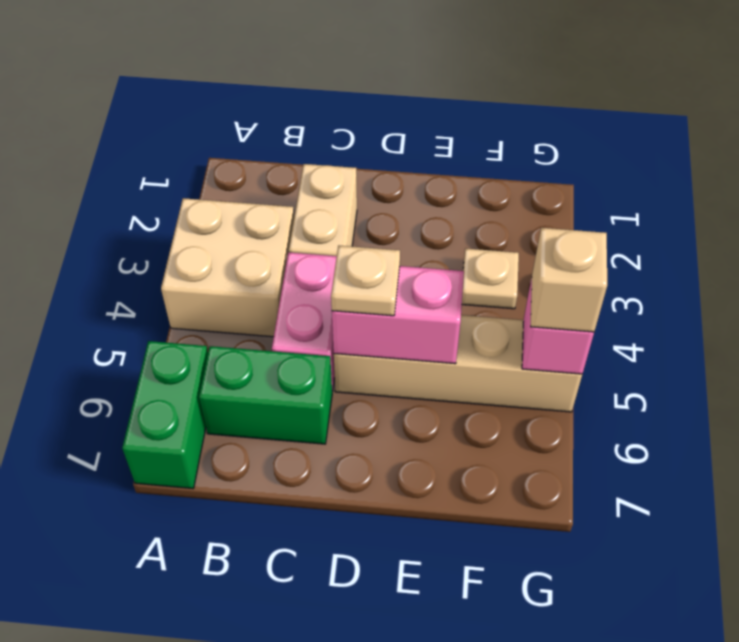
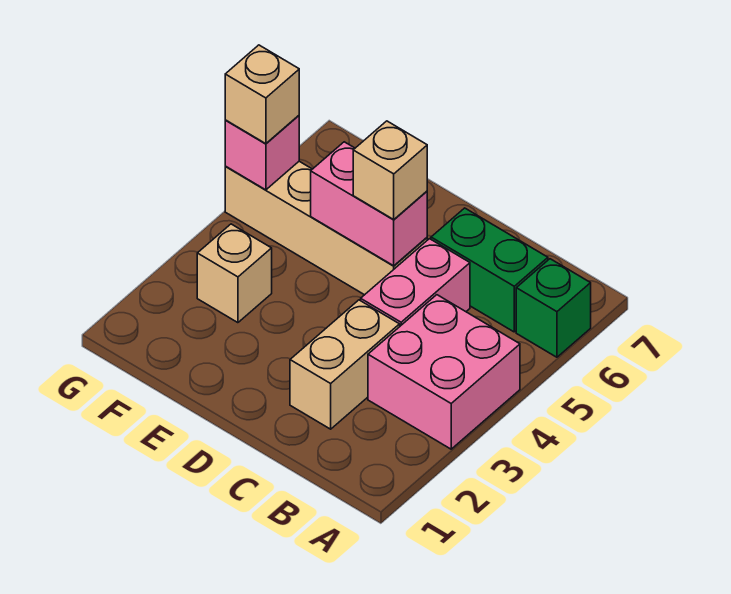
tan brick A3:B4 level 1 -> pink brick A3:B4 level 1
green brick A6:A7 level 1 -> green brick A6 level 1
tan plate D5 level 3 -> tan brick D5 level 3
tan plate F3 level 1 -> tan brick F3 level 1

